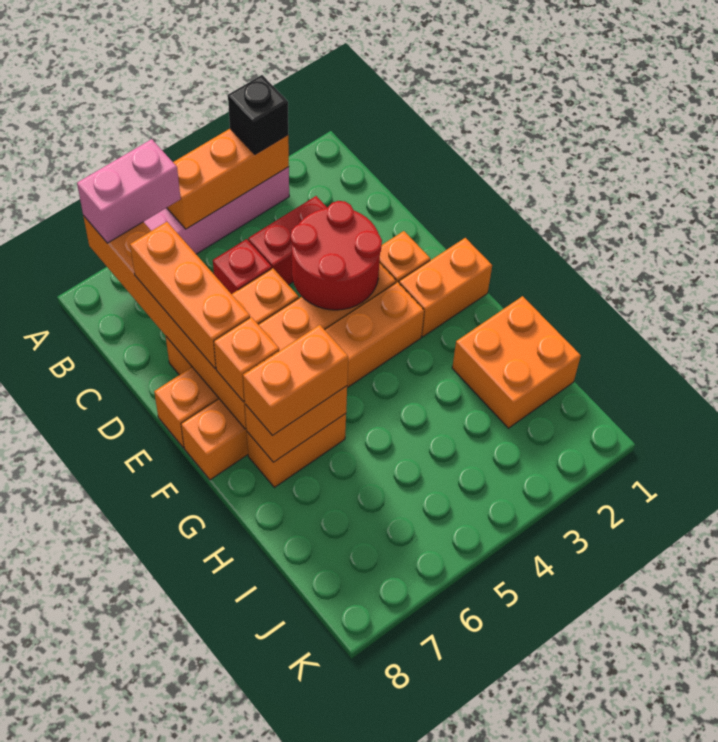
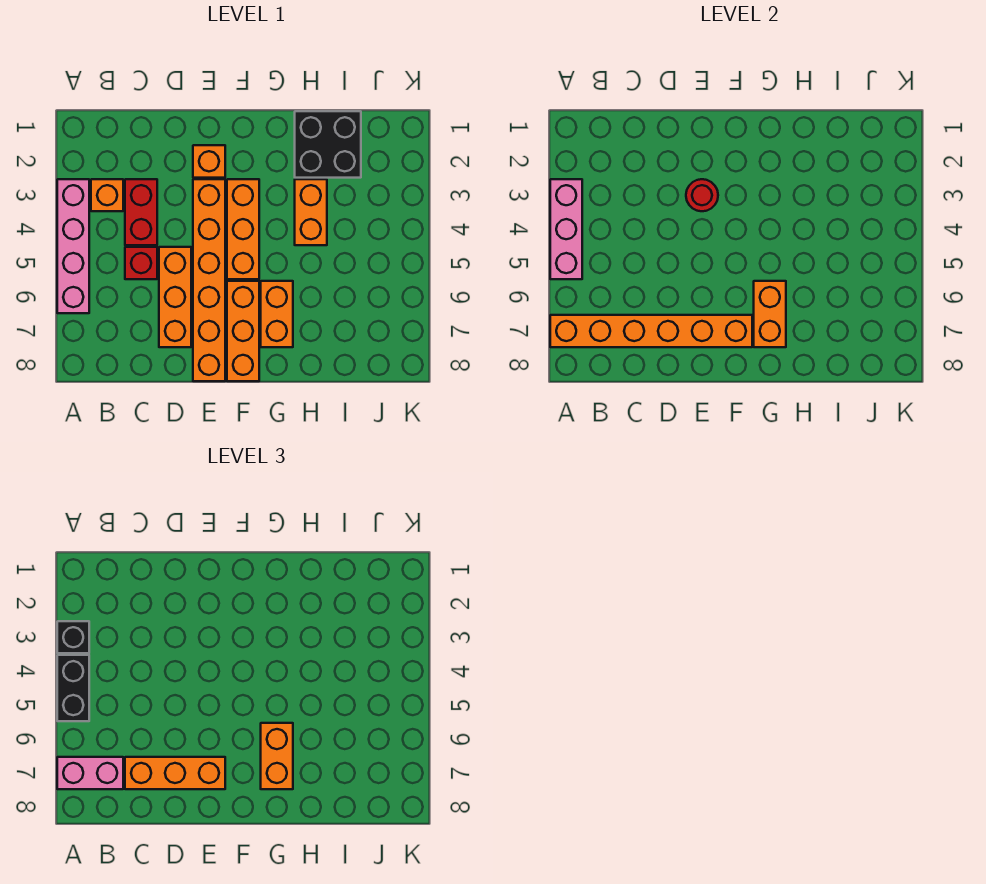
orange brick A3:A5 level 2 -> pink brick A3:A5 level 2
none -> black brick A4:A5 level 3
pink brick A6:A7 level 3 -> pink brick A7:B7 level 3
red round brick D3:E4 level 2 -> red round brick E3 level 2
orange brick F1:F2 level 1 -> orange brick H3:H4 level 1
orange brick F7 level 3 -> orange brick B3 level 1
orange brick H1:I2 level 1 -> black brick H1:I2 level 1

